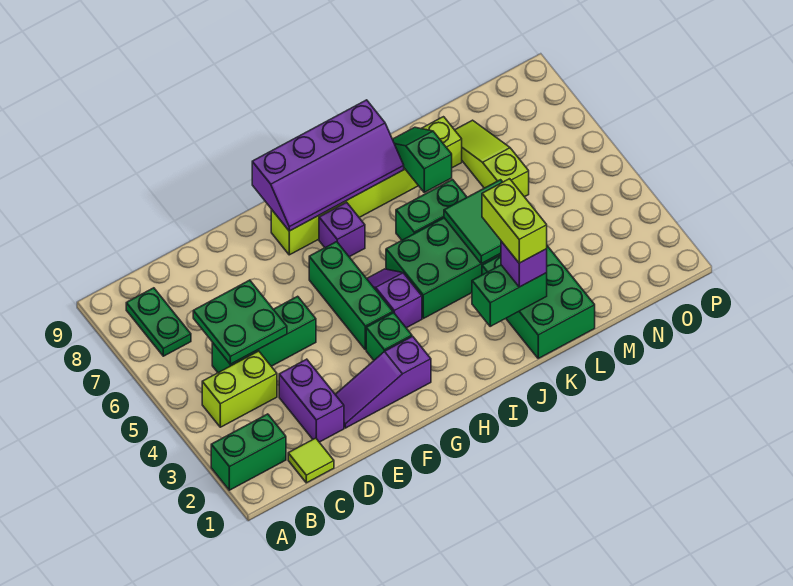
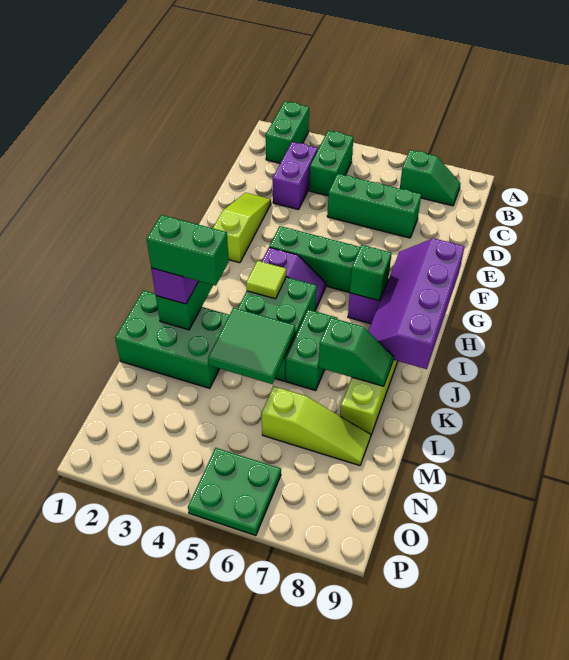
lime brick B4:C4 level 1 -> green brick B4:C4 level 1
green plate B7:B8 level 1 -> green slope B7:B8 level 1 top 7
lime tile C1 level 1 -> lime tile I4 level 2
green brick C5:E5 level 1 -> green brick D5:D7 level 1
green plate C5:D6 level 2 -> green plate O5:P6 level 1
purple brick D2:D3 level 1 -> purple brick C3:D3 level 1
purple slope E2:G2 level 1 top G -> lime slope E2:G2 level 1 top G
green brick G3 level 1 -> green brick H7 level 2
lime brick K2:K3 level 4 -> green brick K2:K3 level 4

